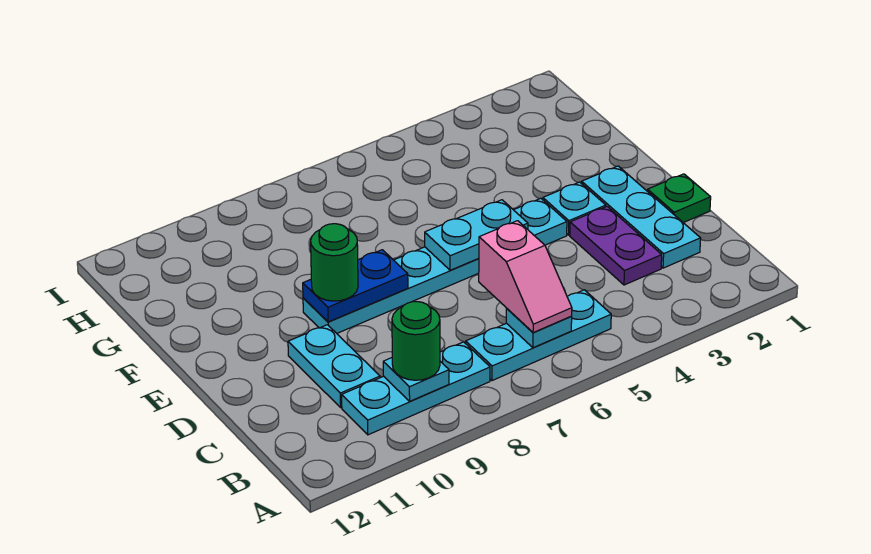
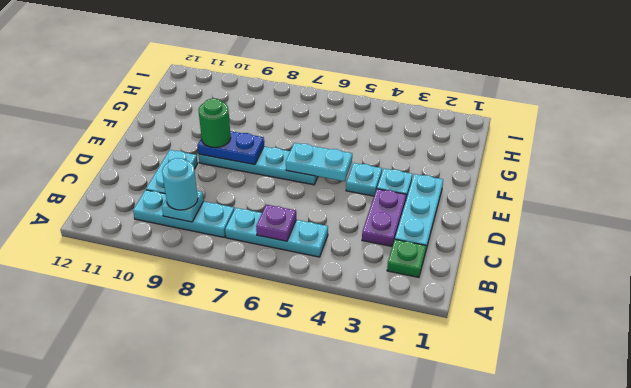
cyan plate B6 level 2 -> purple plate B6 level 2
pink slope B6:C6 level 3 top C -> none
green round brick B9 level 3 -> cyan round brick B9 level 3
green plate D1 level 1 -> green plate B2 level 1

